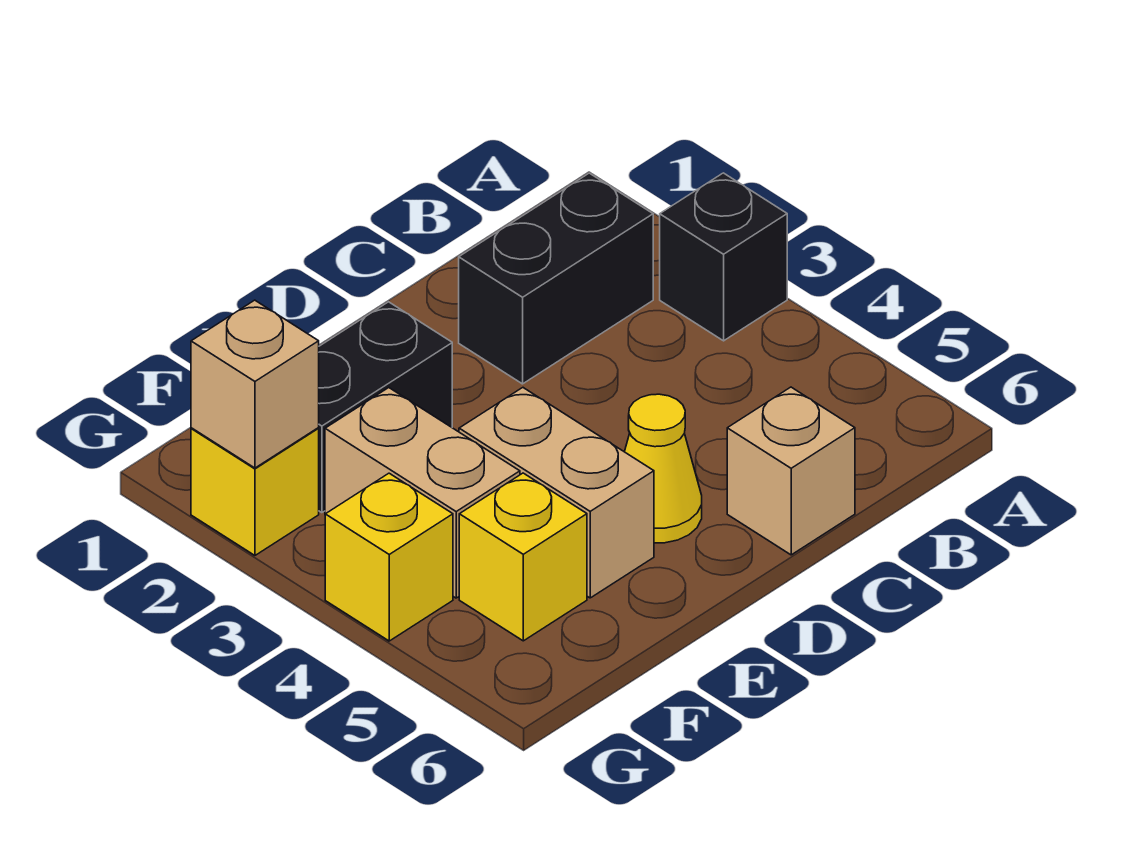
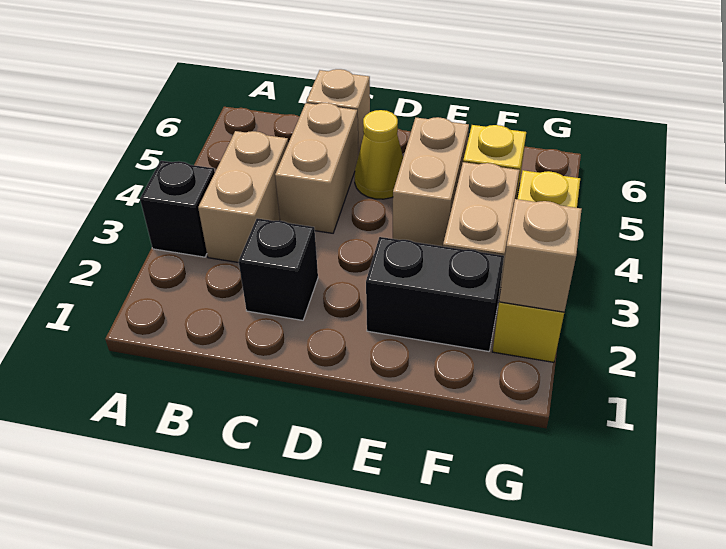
black brick B2:C2 level 1 -> black brick C2 level 1
none -> tan brick B3:B4 level 1
none -> tan brick C4:C5 level 1

